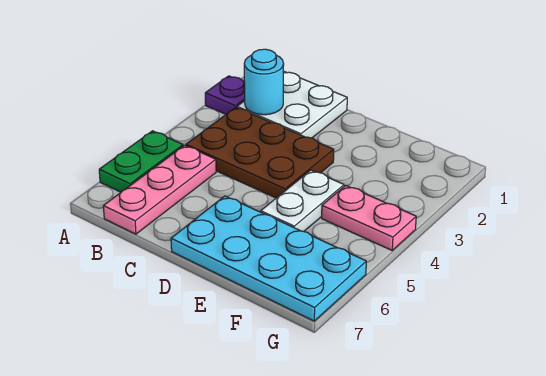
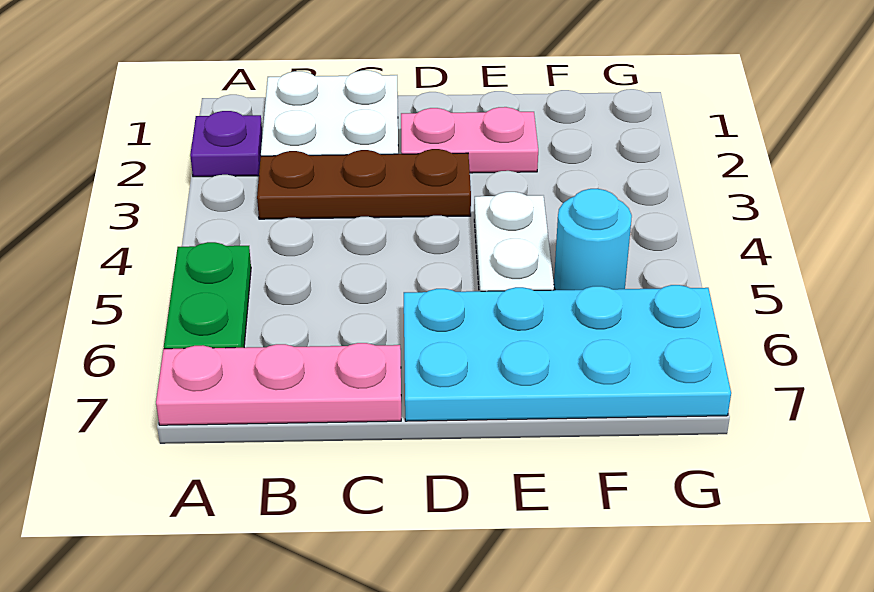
cyan round brick B2 level 2 -> cyan round brick F5 level 1
brown plate B3:D4 level 1 -> brown plate B3:D3 level 1
pink plate B5:B7 level 1 -> pink plate A7:C7 level 1
pink plate F4:G4 level 1 -> pink plate D2:E2 level 1

